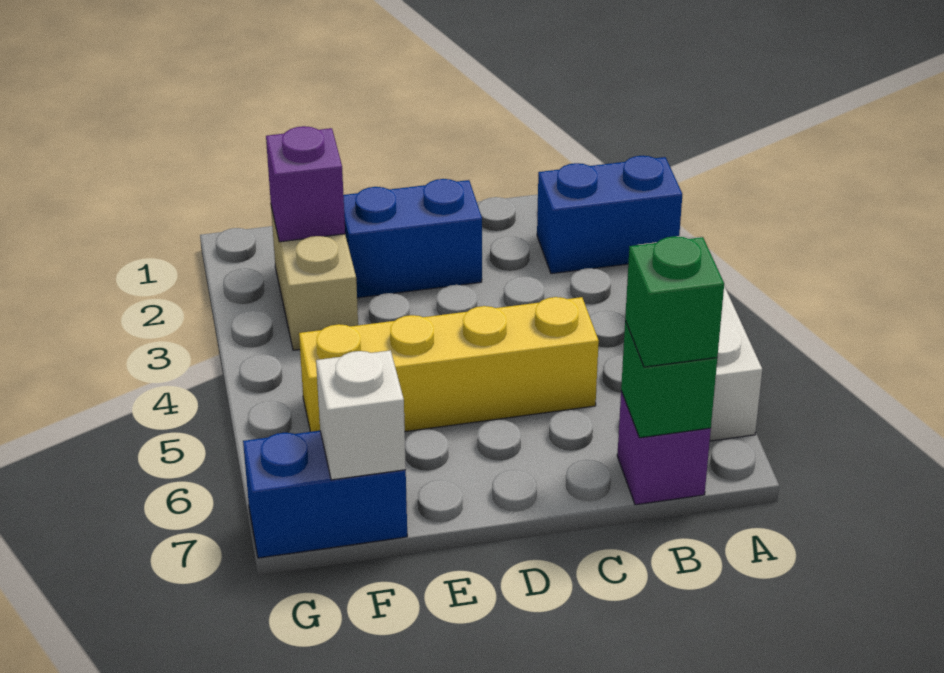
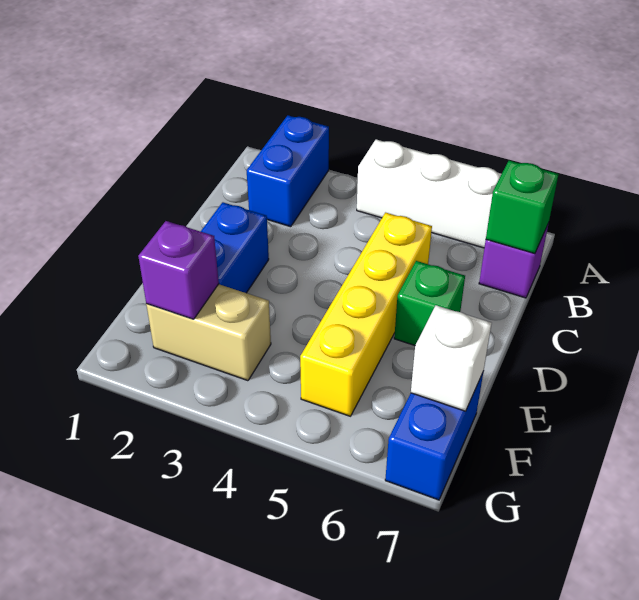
green brick B7 level 3 -> green brick D6 level 1

